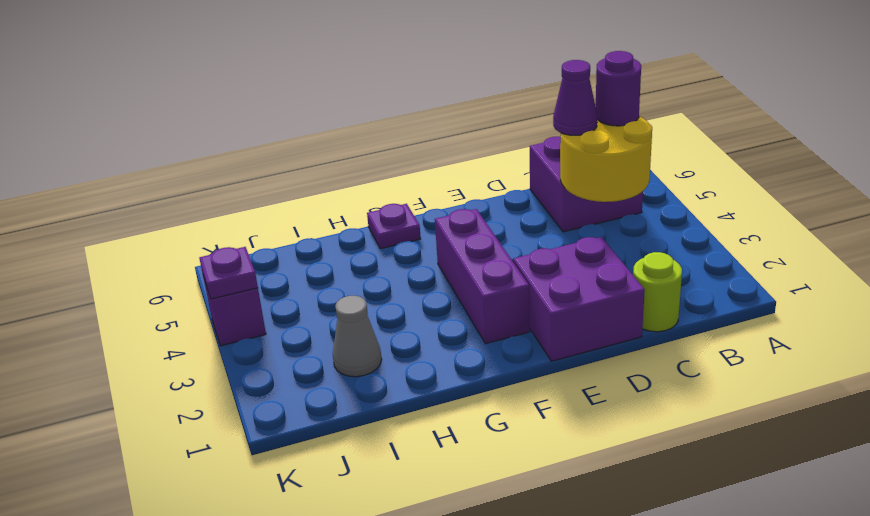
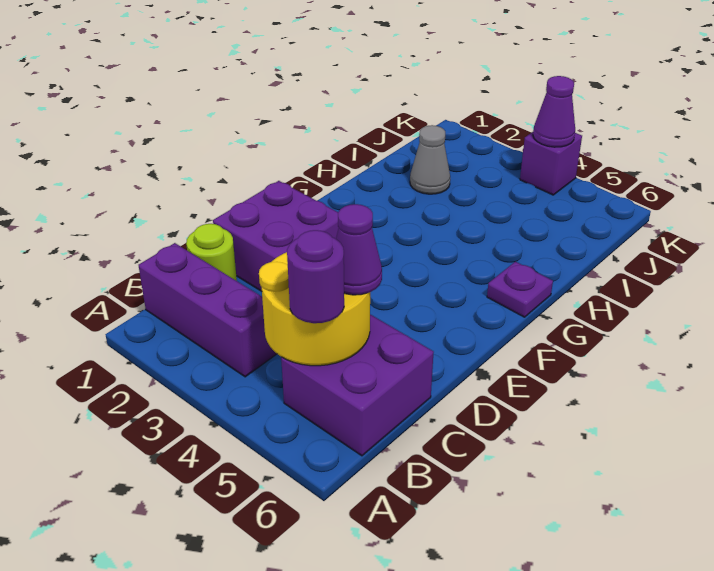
purple brick F2:F4 level 1 -> purple brick B1:B3 level 1
purple plate K4 level 2 -> purple cone K4 level 2

